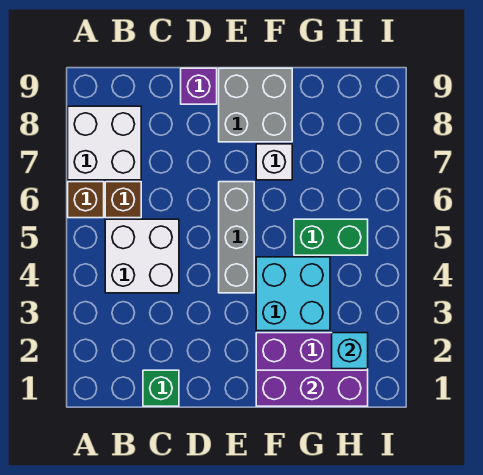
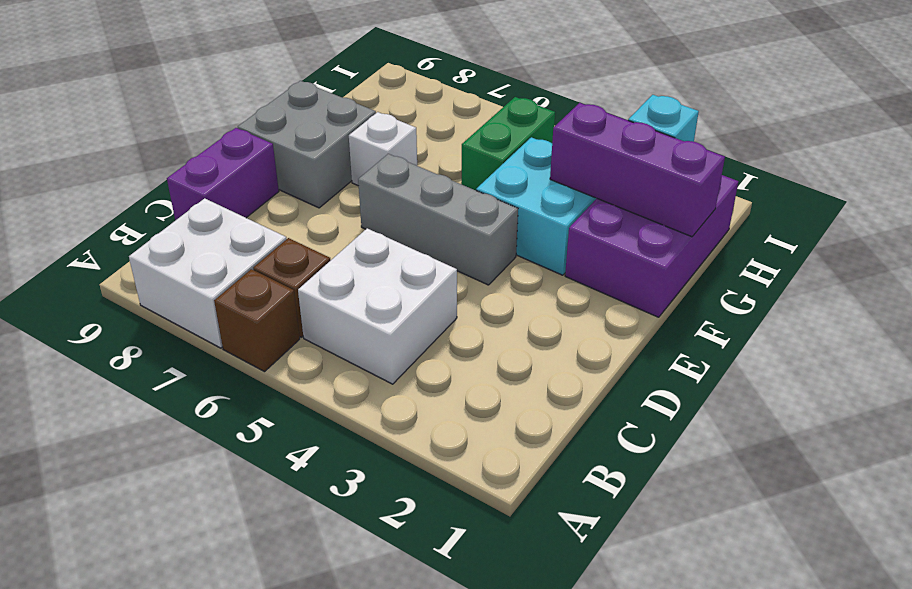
green brick C1 level 1 -> none
purple brick D9 level 1 -> purple brick C9:D9 level 1
purple brick F1:H1 level 2 -> purple brick G1:G3 level 2

